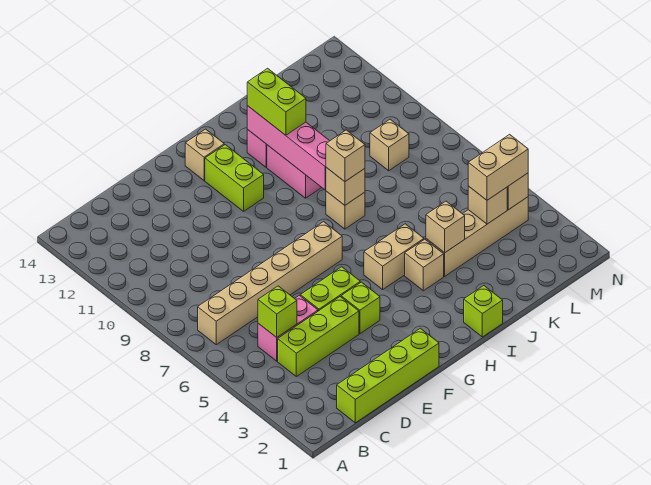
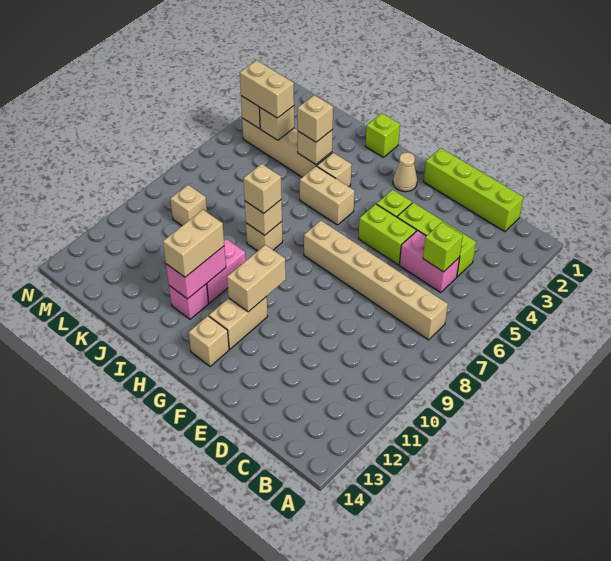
none -> tan cone G2 level 1
none -> tan brick G10:G11 level 2
lime brick G11:G12 level 1 -> tan brick G11:G12 level 1
pink brick I9:I12 level 2 -> pink brick I11:I12 level 2
lime brick I11:I12 level 3 -> tan brick I11:I12 level 3
none -> tan brick J4 level 3

